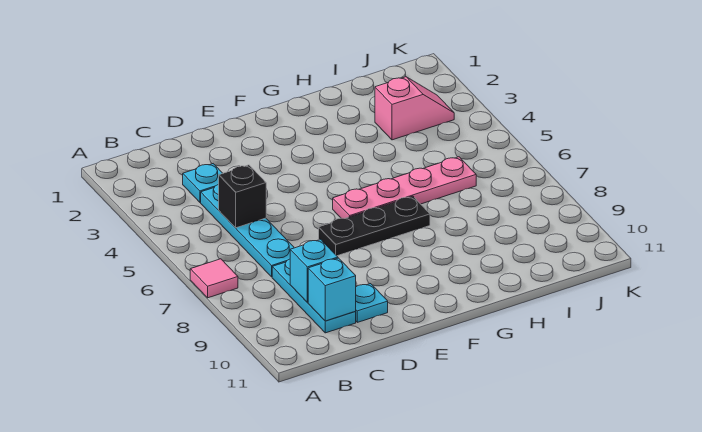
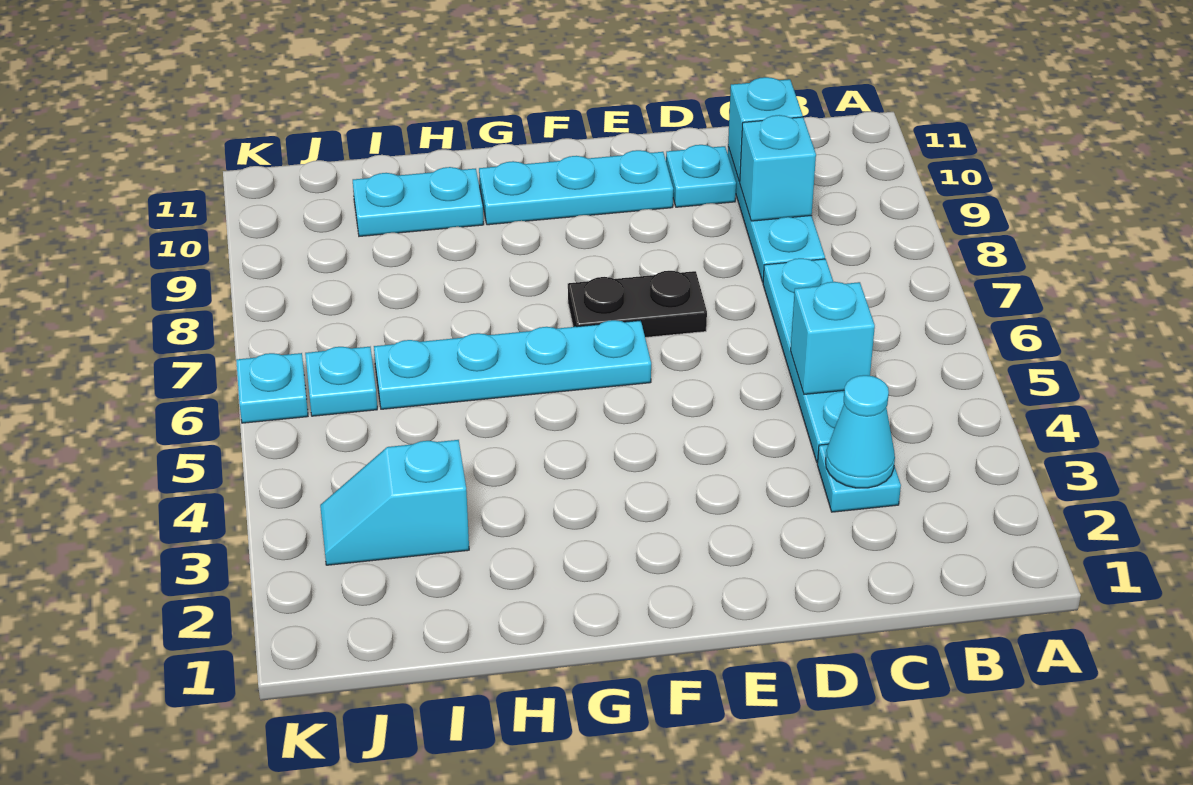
pink tile A7 level 1 -> none
none -> cyan cone C3 level 2
black brick C5 level 2 -> cyan brick C5 level 2
black plate E7:G7 level 1 -> black plate E7:F7 level 1
none -> cyan plate E10:G10 level 1
pink plate F6:I6 level 1 -> cyan plate F6:I6 level 1
none -> cyan plate H10:I10 level 1
pink slope I3:J3 level 1 top I -> cyan slope I3:J3 level 1 top I
none -> cyan plate J6 level 1
none -> cyan plate K6 level 1

